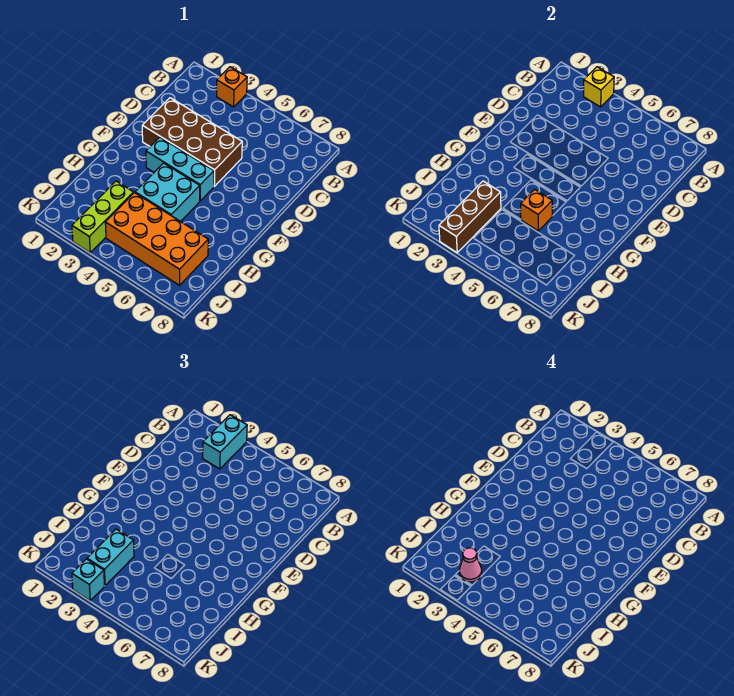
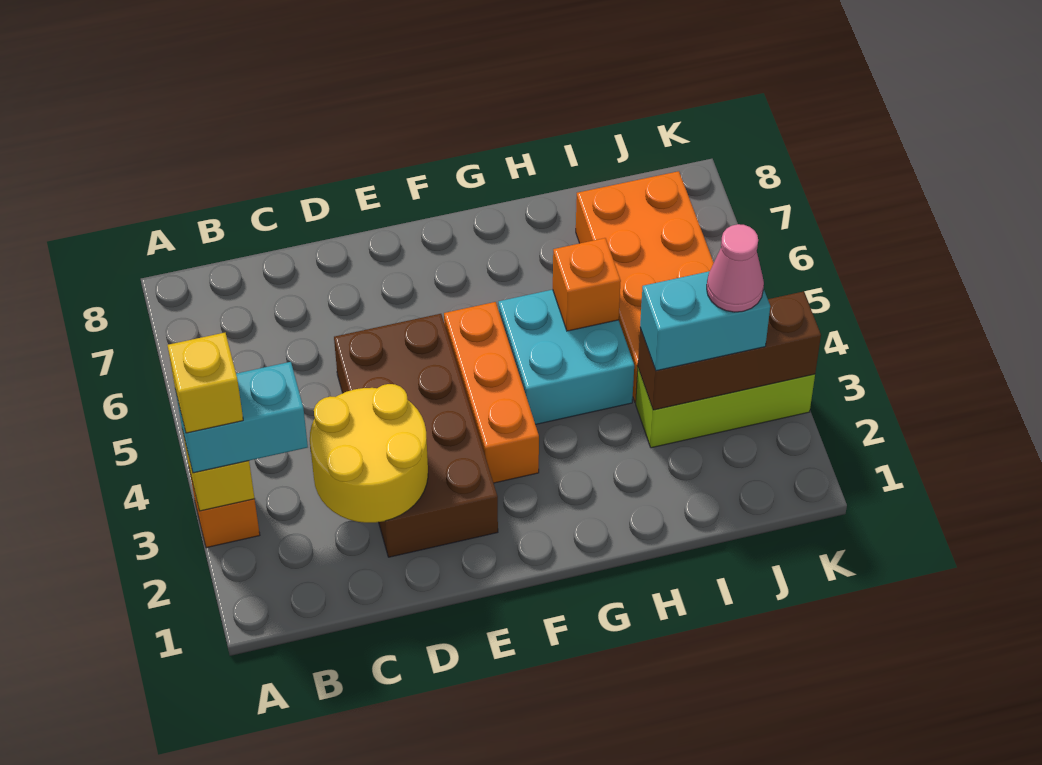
none -> yellow brick A3 level 4
none -> yellow round brick C2:D3 level 2
cyan brick F3:F5 level 1 -> orange brick F3:F5 level 1
cyan brick K3 level 3 -> none

